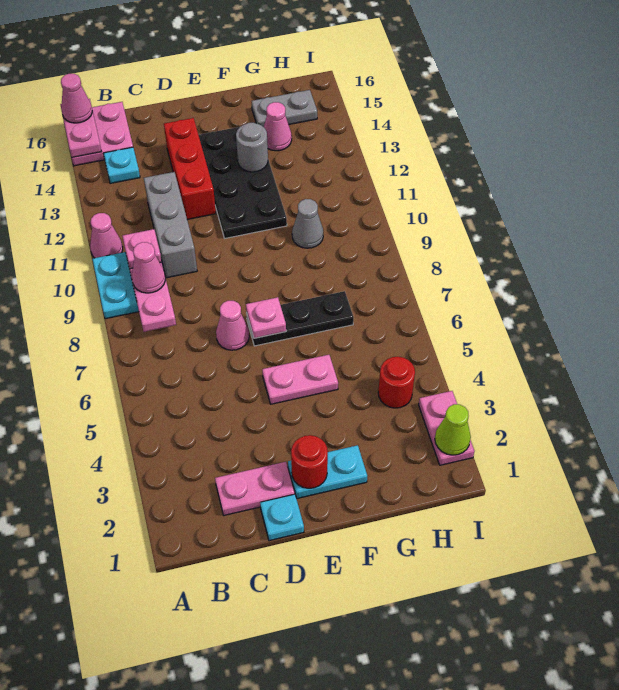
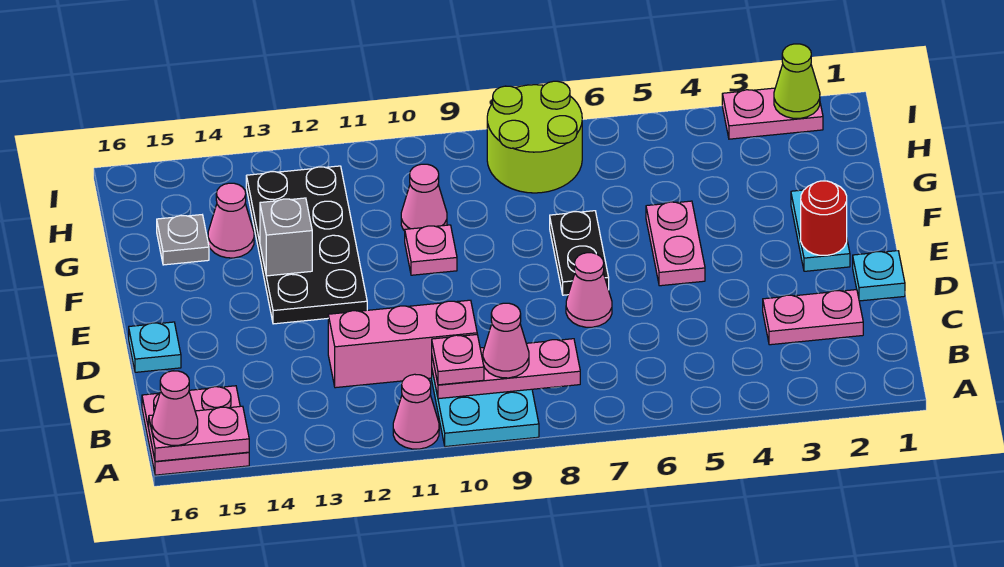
cyan plate B14 level 1 -> cyan plate D16 level 1
pink plate C2:D2 level 1 -> pink plate C2:C3 level 1
grey brick C10:C12 level 1 -> pink brick C10:C12 level 1
red brick D12:D14 level 1 -> none
black plate E7:G7 level 1 -> black plate E7:F7 level 1
pink plate E7 level 2 -> pink plate F10 level 1
black plate E11:F14 level 1 -> black plate E12:H13 level 1
grey round brick F13 level 2 -> grey brick F13 level 2
grey cone G10 level 1 -> pink cone G10 level 1
grey plate G15:H15 level 1 -> grey plate G15 level 1
red round brick H4 level 1 -> none
none -> lime round brick H7:I8 level 1

